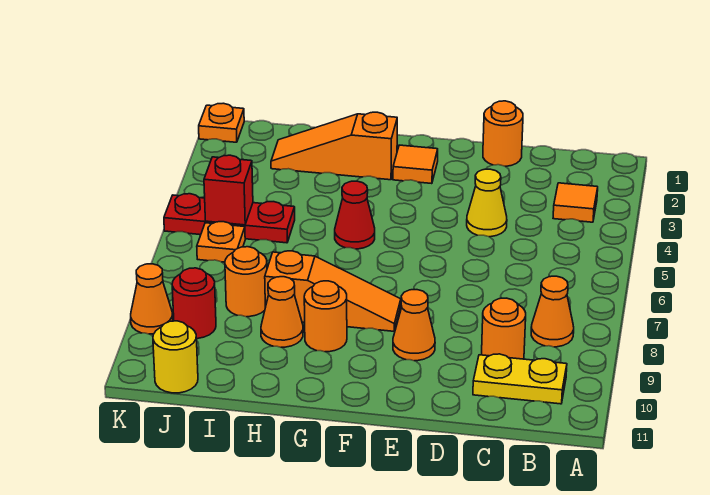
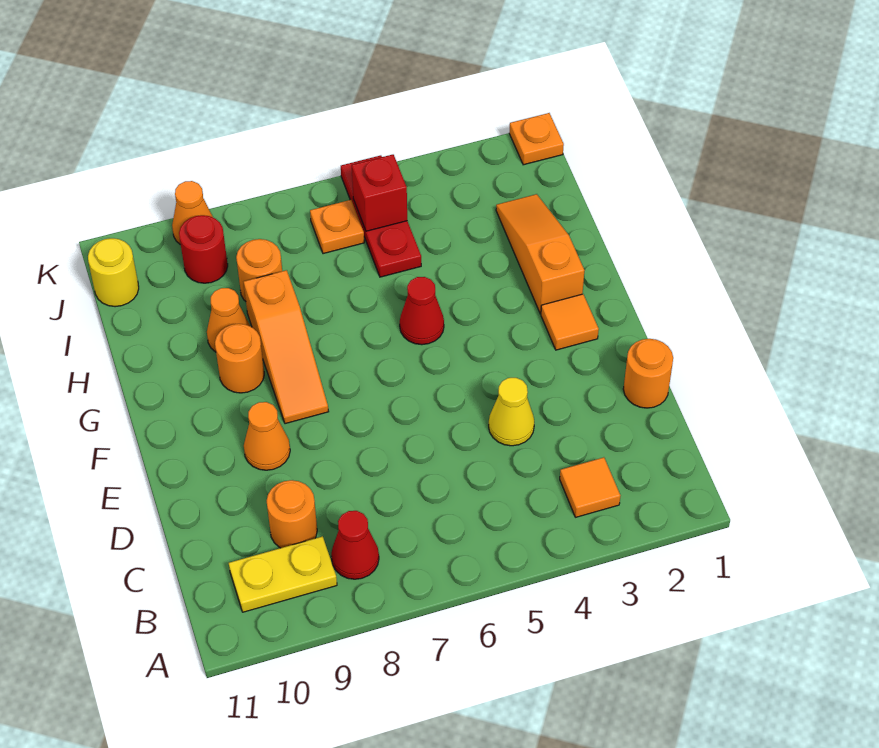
orange cone B8 level 1 -> red cone B8 level 1
yellow plate B10:C10 level 1 -> yellow plate B9:B10 level 1

